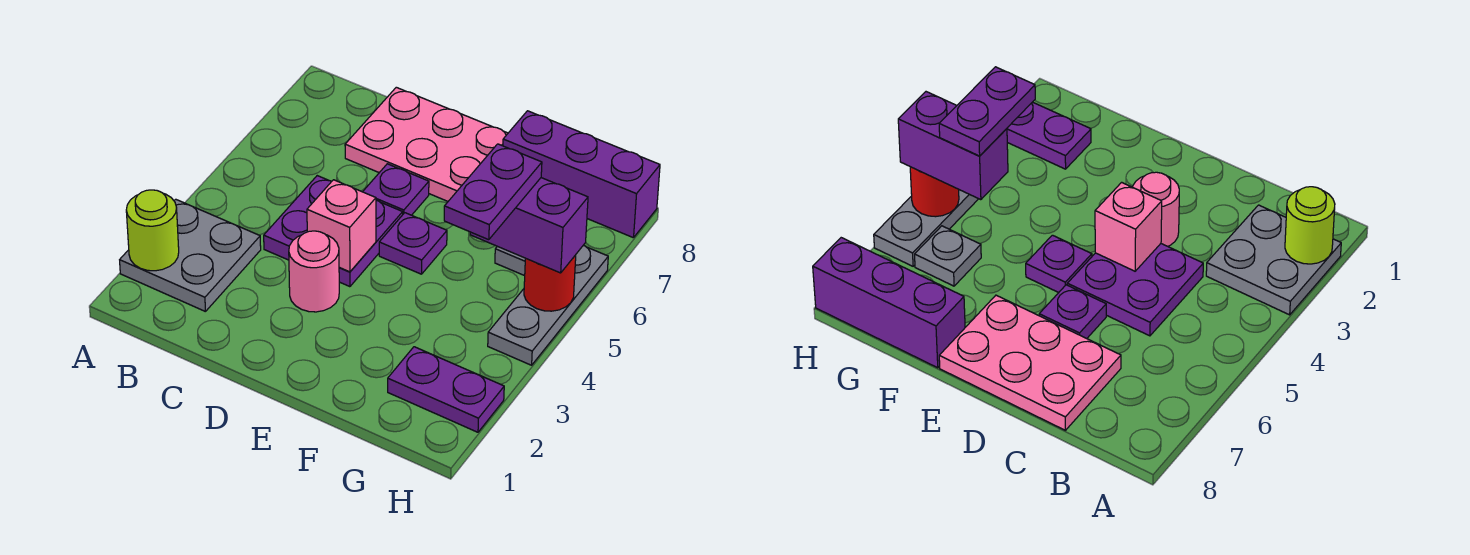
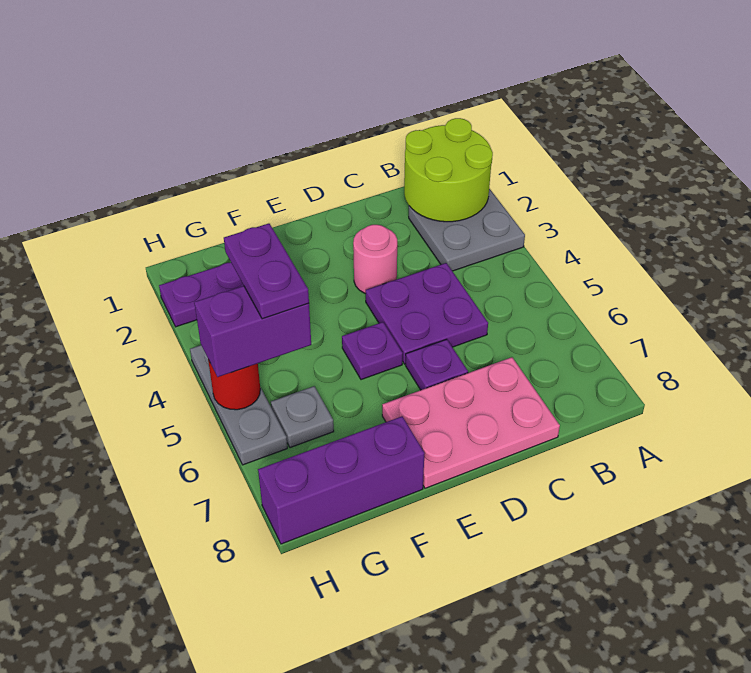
lime round brick A2 level 2 -> lime round brick A1:B2 level 2
pink brick D4 level 2 -> none

